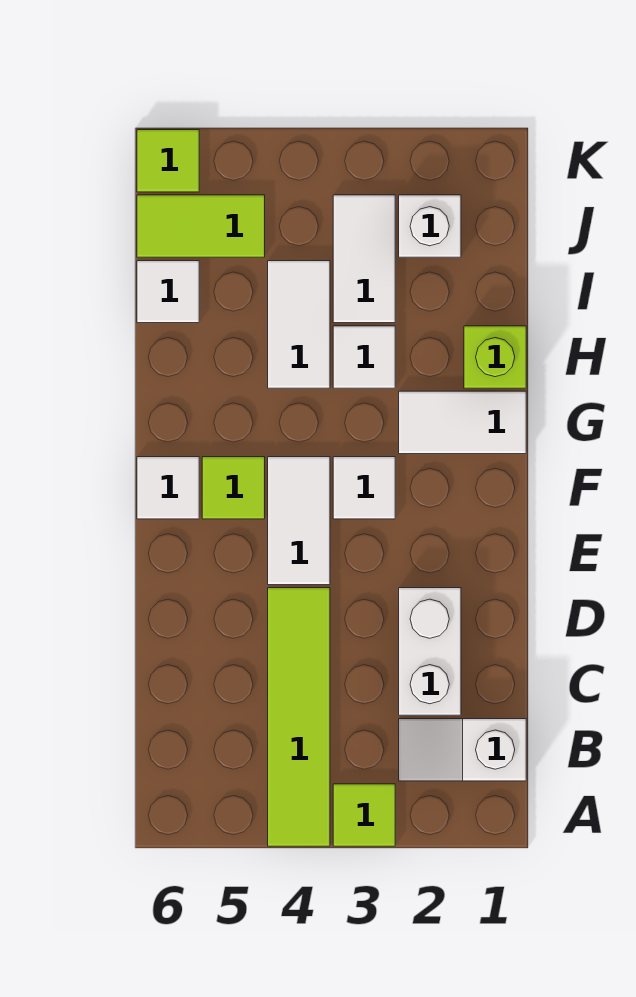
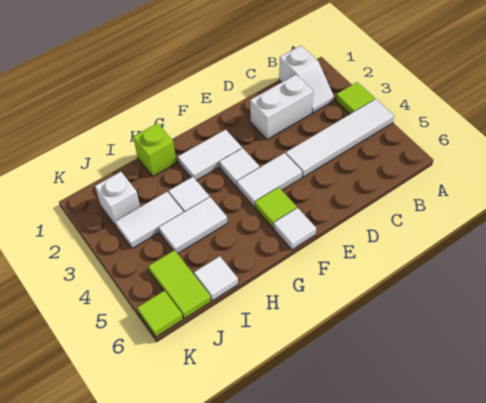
lime tile A4:D4 level 1 -> white tile A4:D4 level 1
white tile G1:G2 level 1 -> white tile F2:G2 level 1

